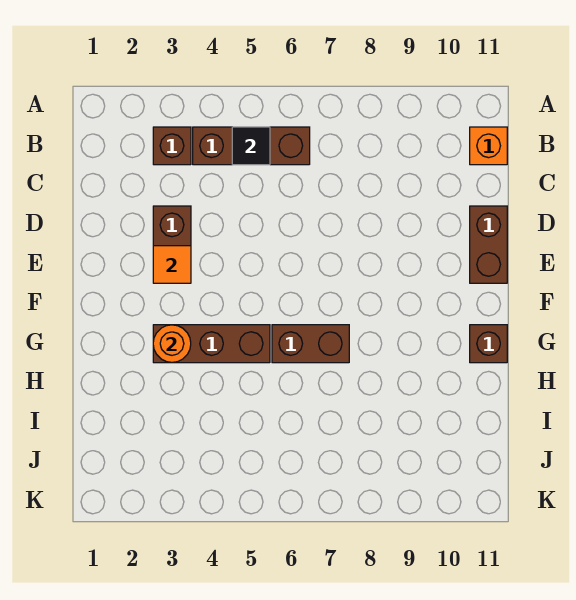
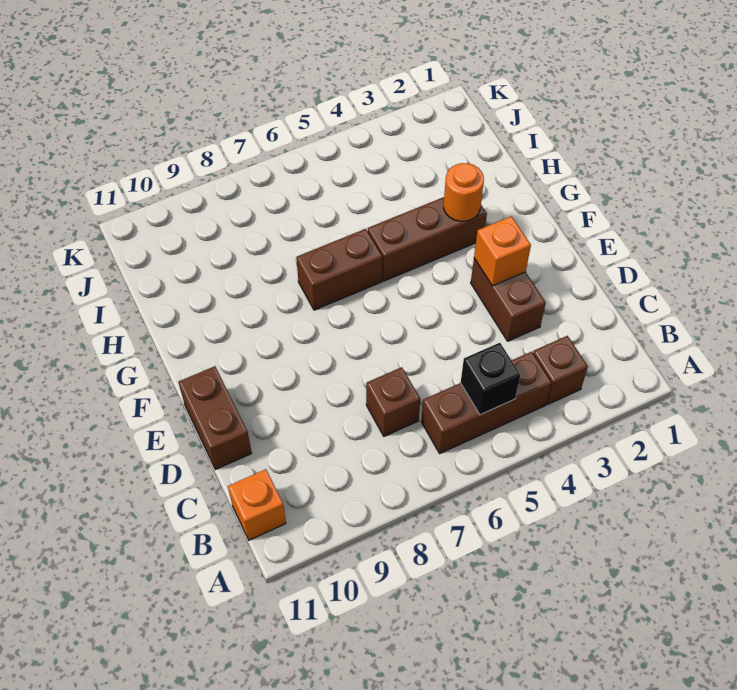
black tile B5 level 2 -> black brick B5 level 2
orange tile E3 level 2 -> orange brick E3 level 2
brown brick G11 level 1 -> brown brick C7 level 1

